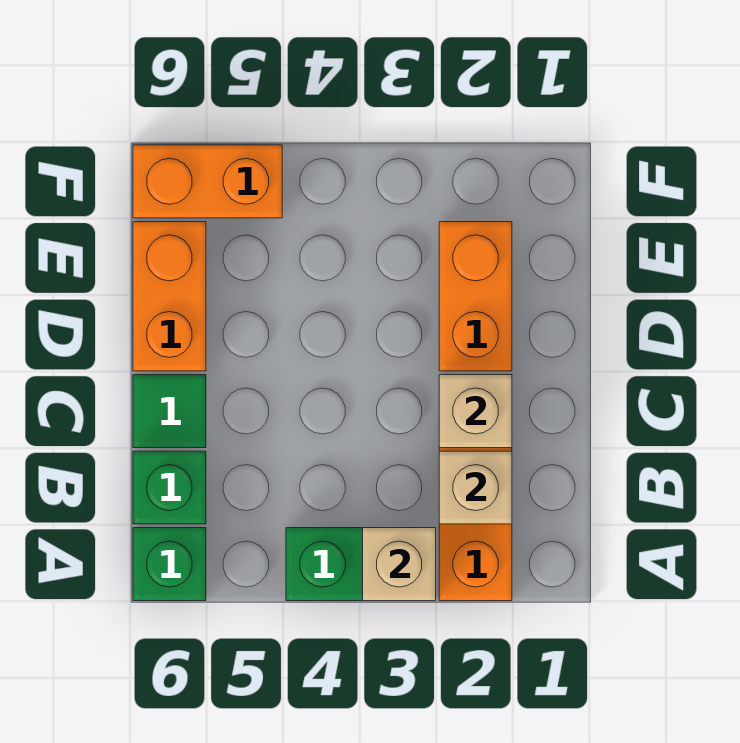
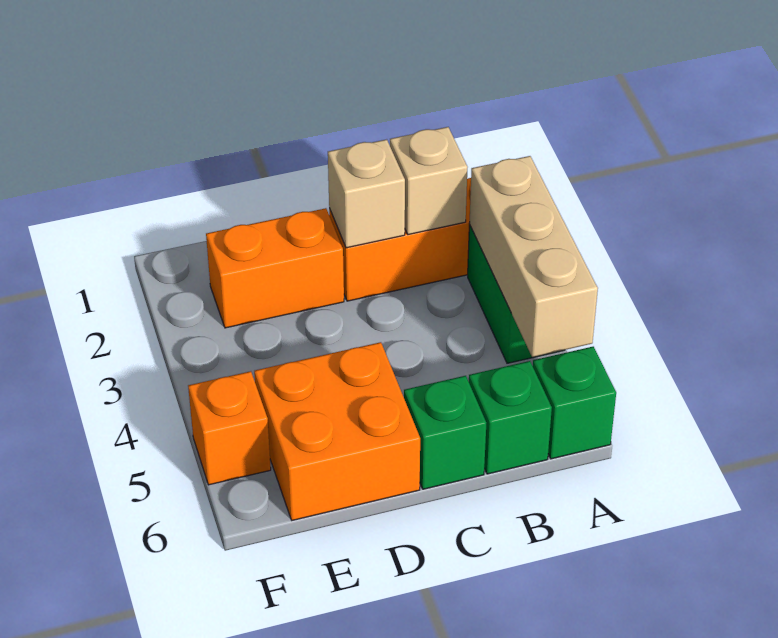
tan brick A3 level 2 -> tan brick A3:A5 level 2
green tile C6 level 1 -> green brick C6 level 1
orange brick D6:E6 level 1 -> orange brick D5:E6 level 1
orange brick F5:F6 level 1 -> orange brick F5 level 1

